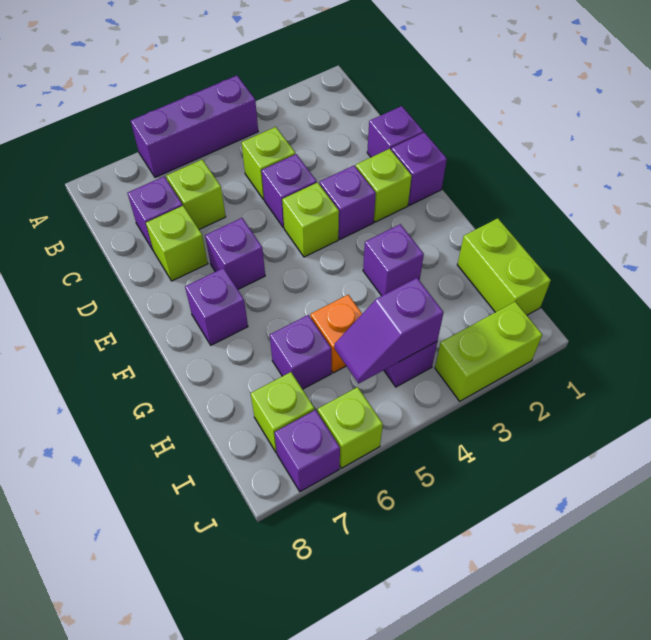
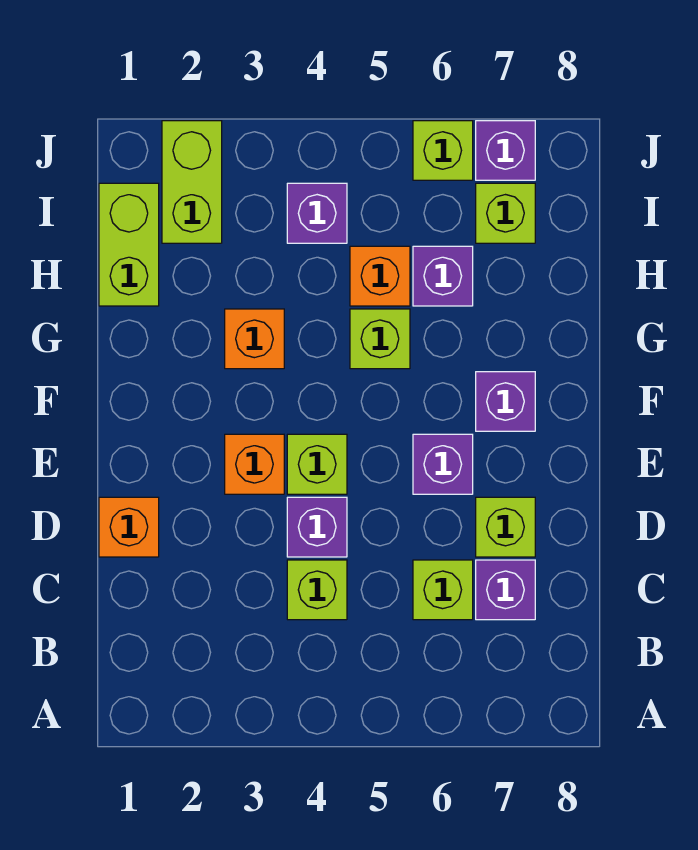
purple brick A4:A6 level 1 -> none
purple brick D1 level 1 -> orange brick D1 level 1
purple brick E1 level 1 -> none
lime brick E2 level 1 -> lime brick G5 level 1
purple brick E3 level 1 -> orange brick E3 level 1
purple brick G3 level 1 -> orange brick G3 level 1
purple slope I4:I5 level 2 top 4 -> none
lime brick J2:J3 level 1 -> lime brick I2:J2 level 1

